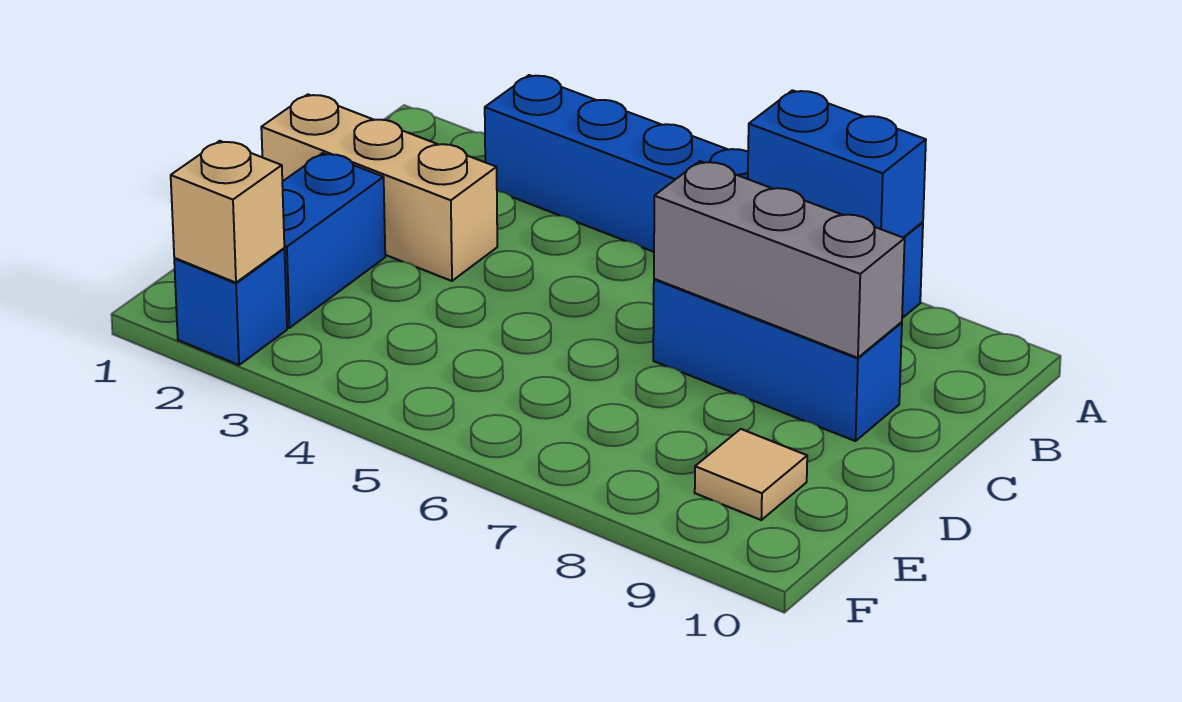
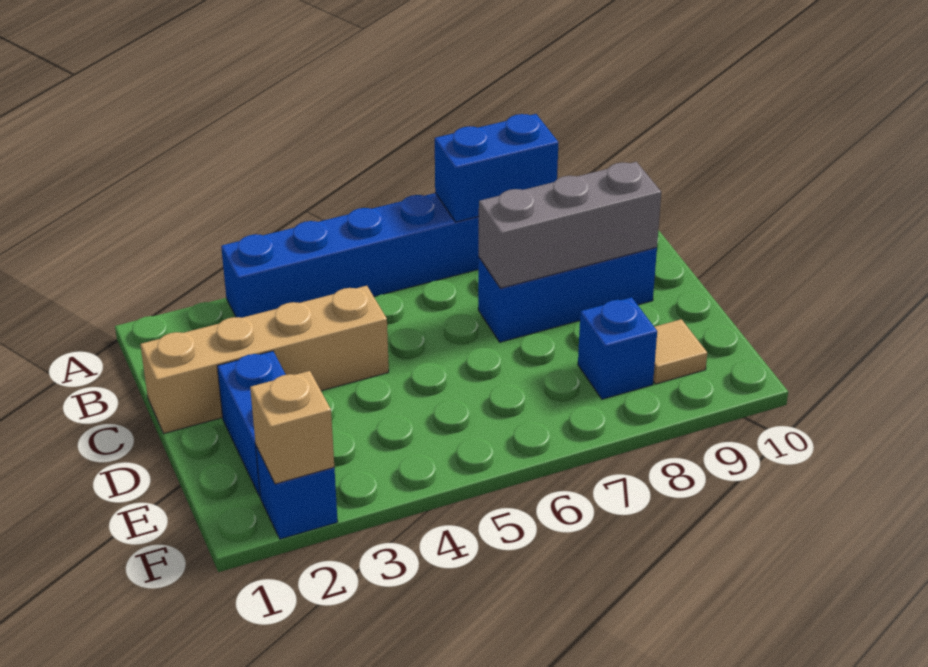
tan brick C1:C3 level 1 -> tan brick C1:C4 level 1
none -> blue brick E8 level 1

